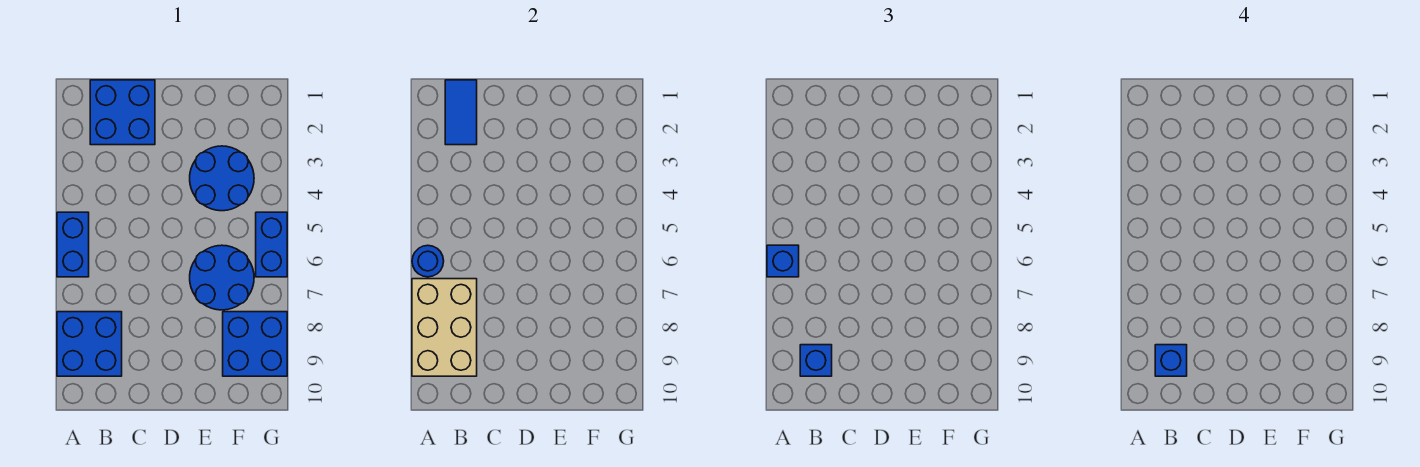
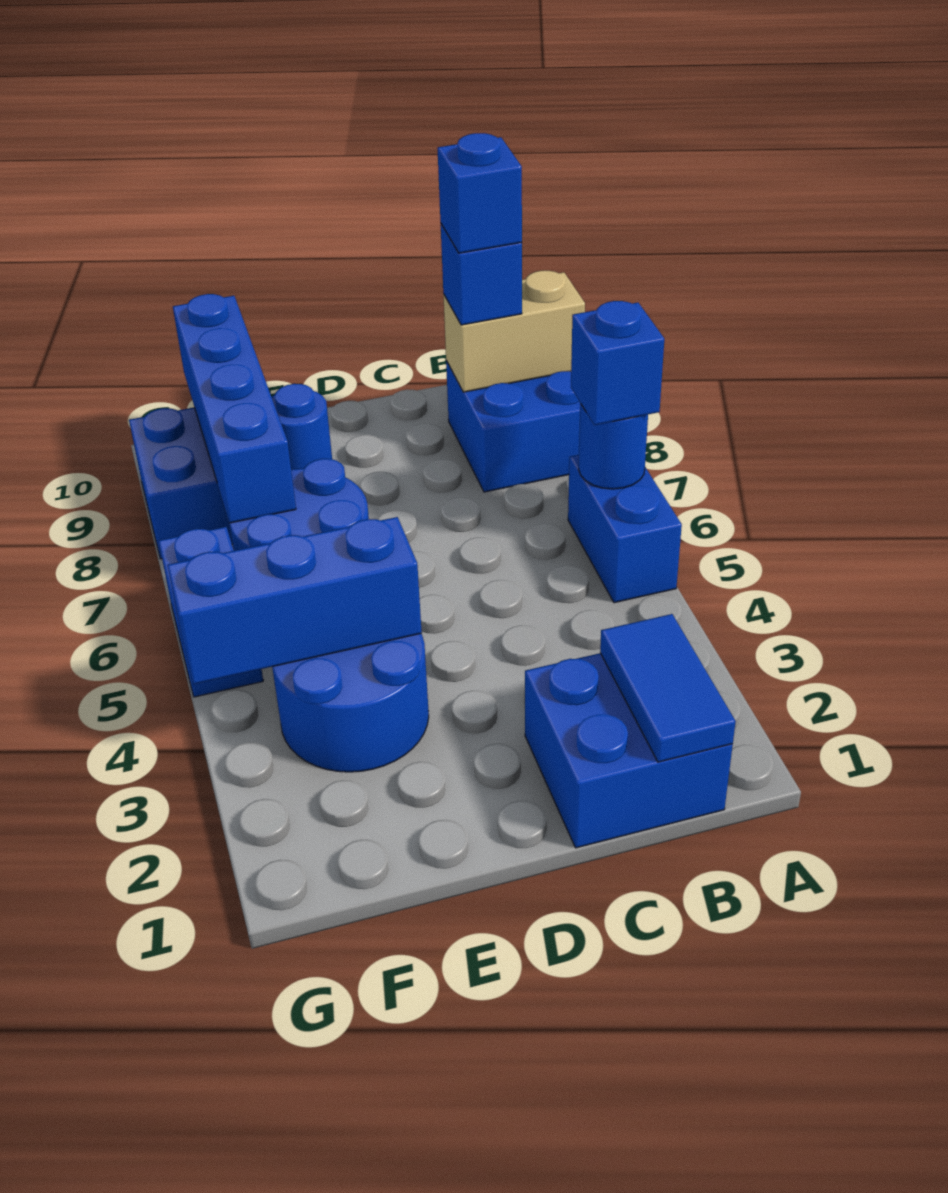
tan brick A7:B9 level 2 -> tan brick A9:B9 level 2
none -> blue brick E4:G4 level 2
none -> blue round brick E9 level 1
none -> blue brick F7:F10 level 2

